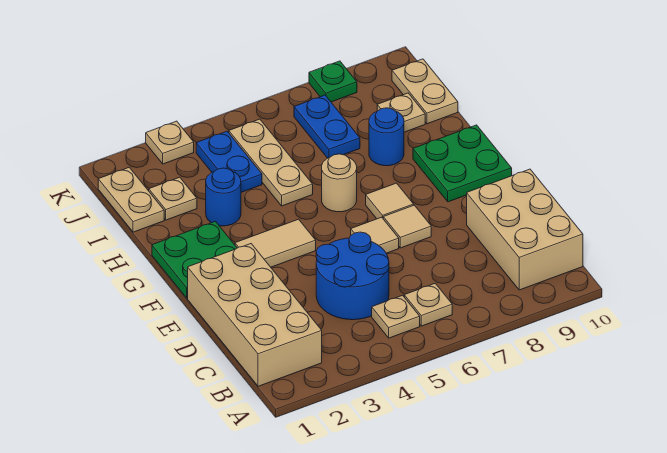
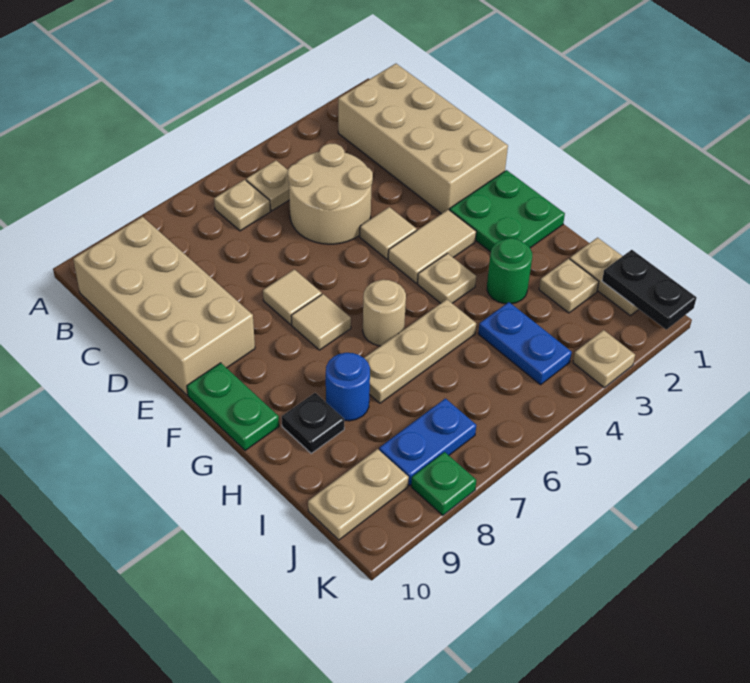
tan brick B9:D10 level 1 -> tan brick B9:E10 level 1
blue round brick C4:D5 level 1 -> tan round brick C4:D5 level 1
tan tile E6 level 1 -> tan tile E4 level 1
green plate F9:G10 level 1 -> green plate F10:G10 level 1
blue round brick H3 level 1 -> green round brick H3 level 1
tan plate H5:J5 level 1 -> tan plate H5:H7 level 1
none -> black plate H9 level 1
blue plate I7:J7 level 1 -> blue plate J7:J8 level 1
tan plate I9 level 1 -> tan plate G4 level 1
tan plate I10:J10 level 1 -> tan plate J9:J10 level 1
none -> black plate J1:K1 level 2

